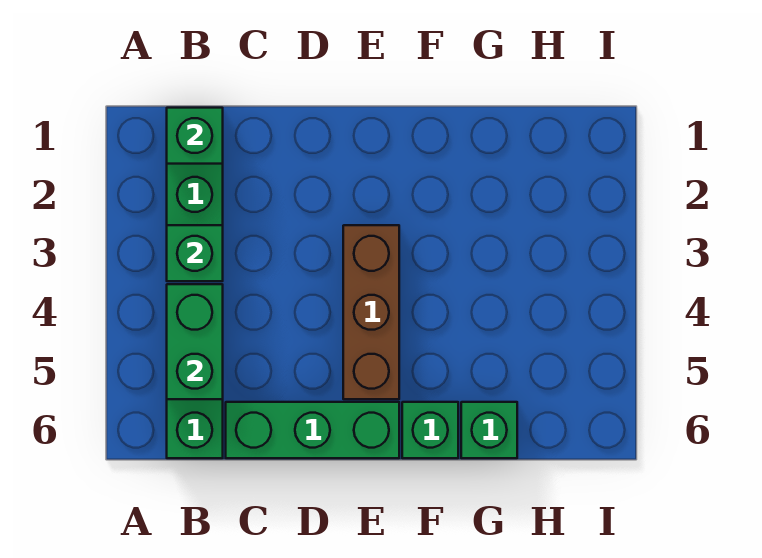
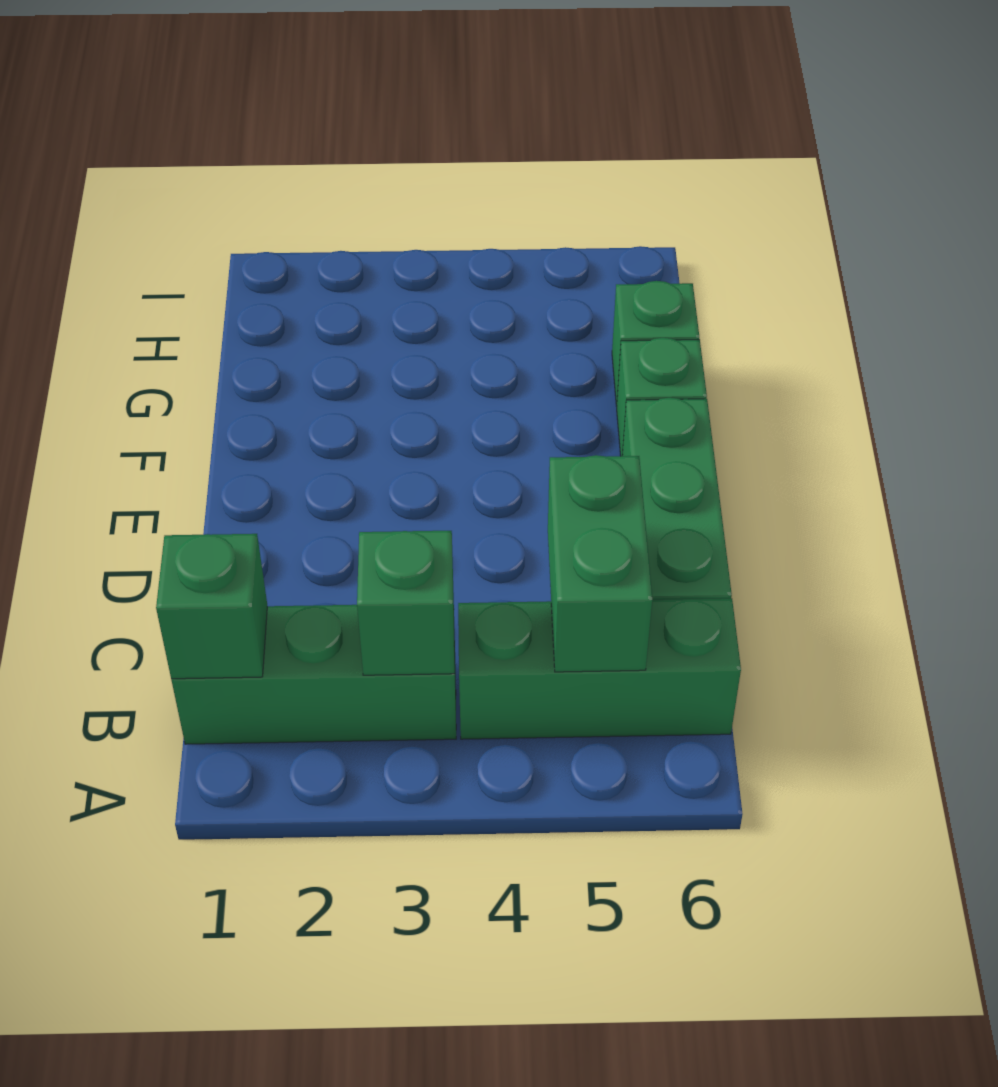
green brick B4:B5 level 2 -> green brick B5:C5 level 2
brown brick E3:E5 level 1 -> none

